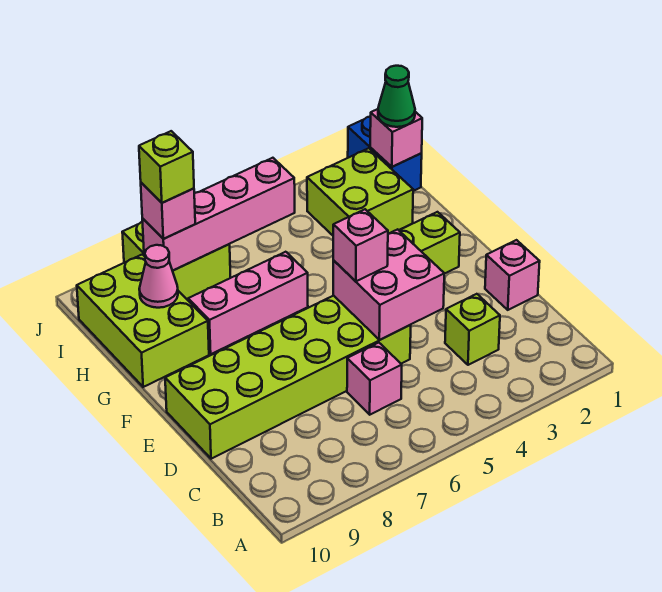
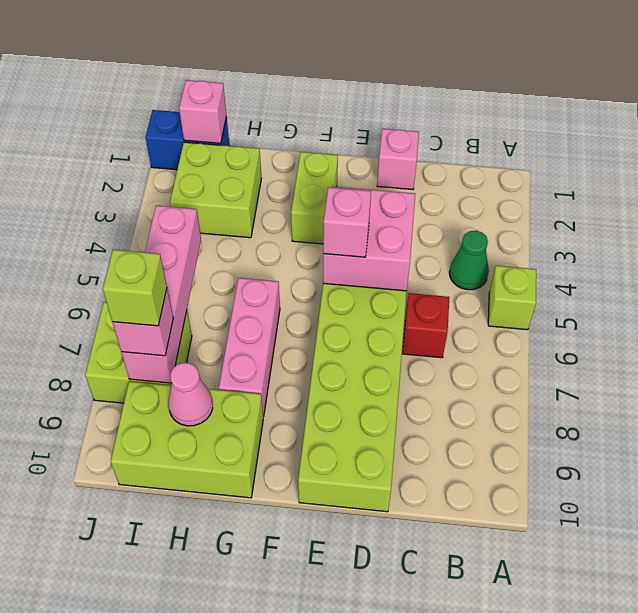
lime brick C3 level 1 -> lime brick A5 level 1
pink brick C6 level 1 -> red brick C6 level 1
green cone I1 level 3 -> green cone B4 level 1

